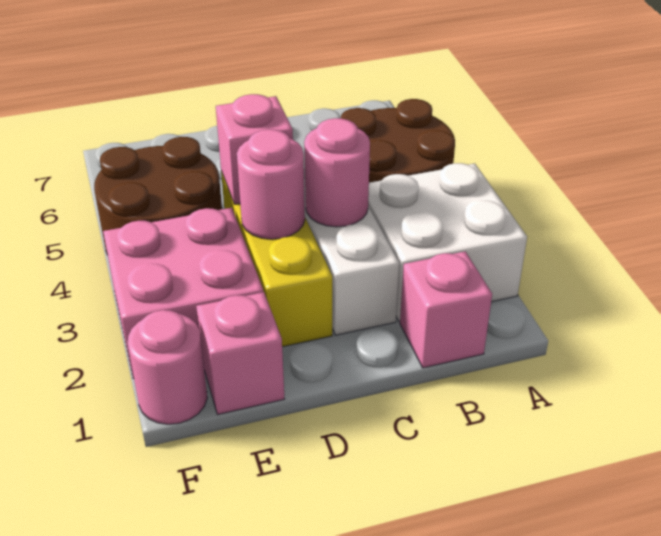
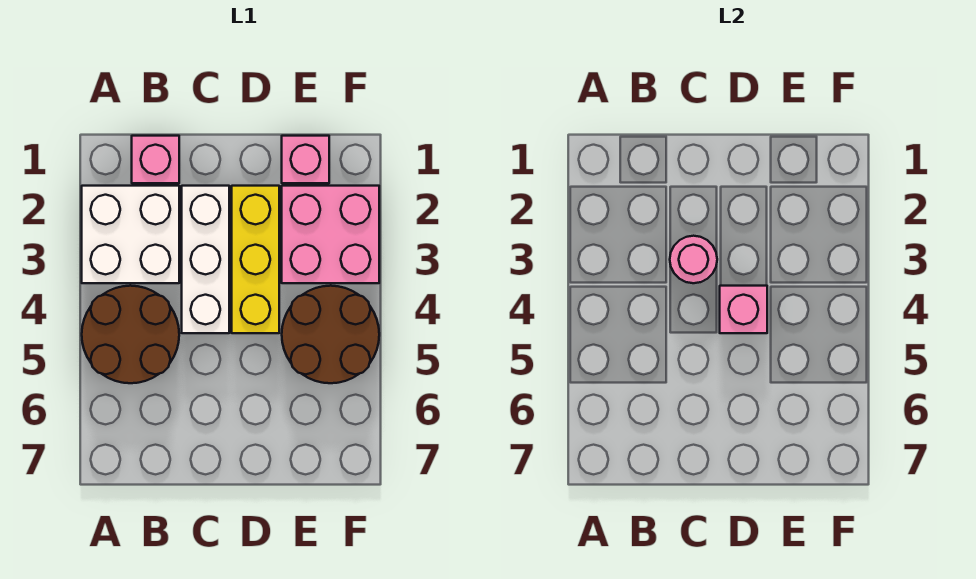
pink round brick D3 level 2 -> none
pink round brick F1 level 1 -> none

